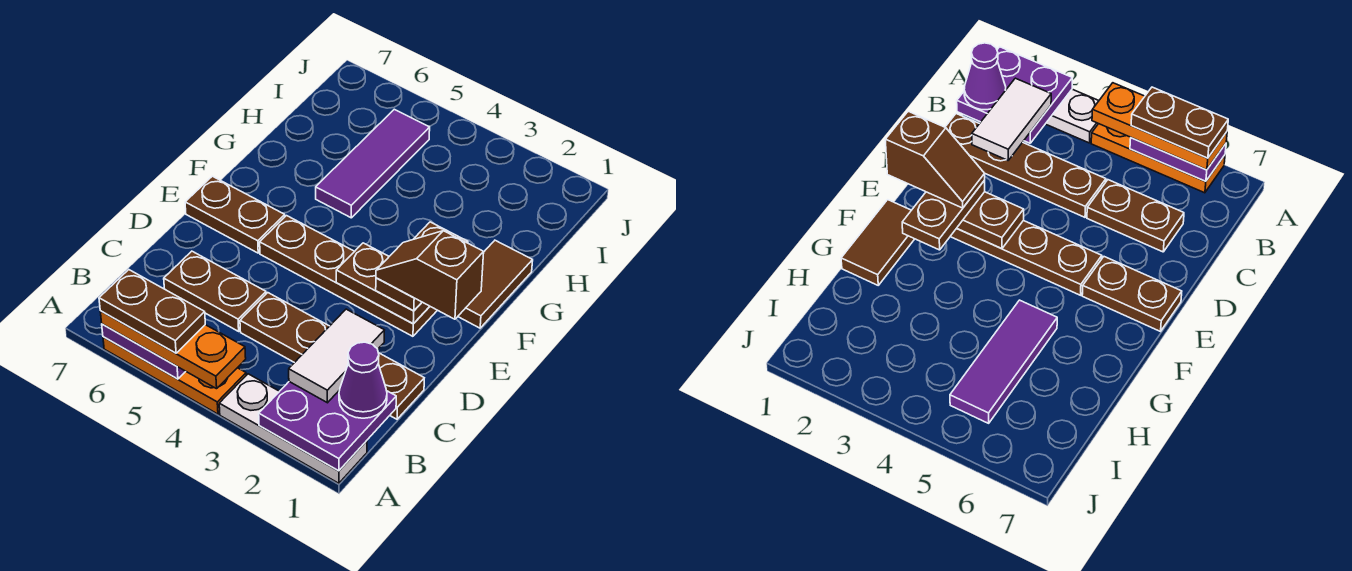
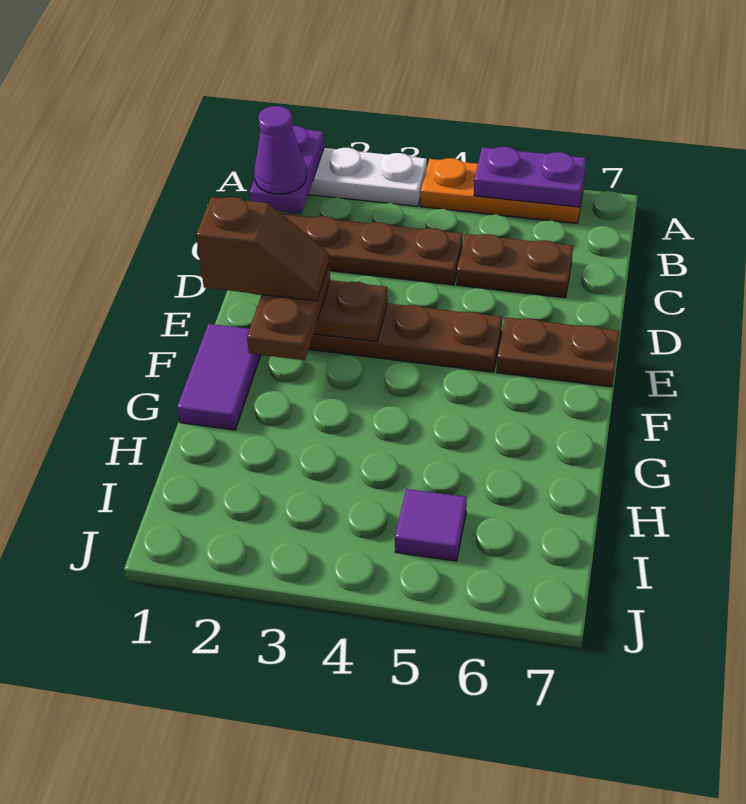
purple plate A1:B2 level 2 -> purple plate A1:B1 level 2
orange plate A4:A6 level 3 -> none
brown plate A5:A6 level 4 -> none
white tile B2:C2 level 3 -> none
brown tile F1:G1 level 1 -> purple tile F1:G1 level 1
purple tile G5:I5 level 1 -> purple tile I5 level 1

